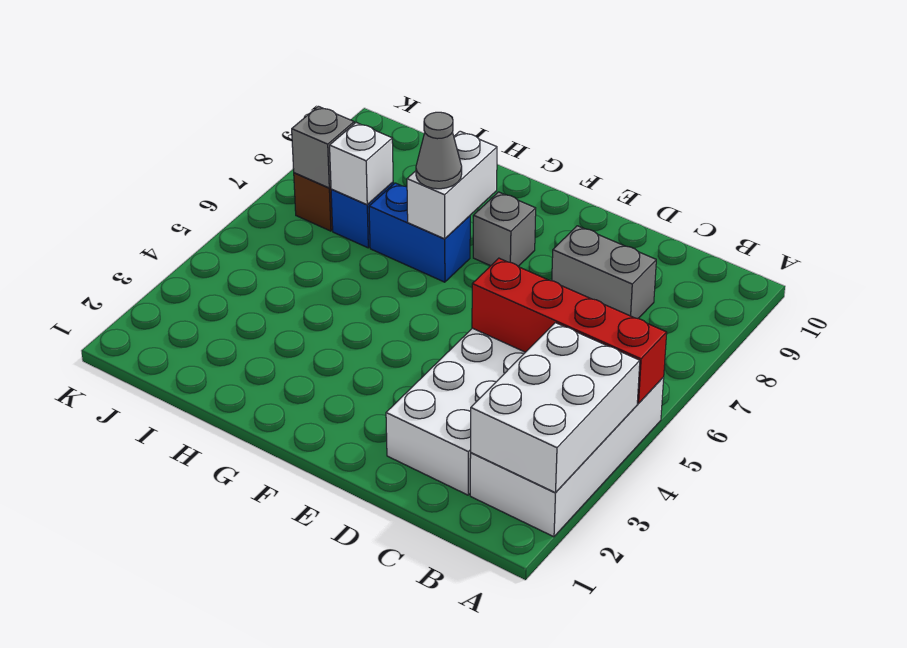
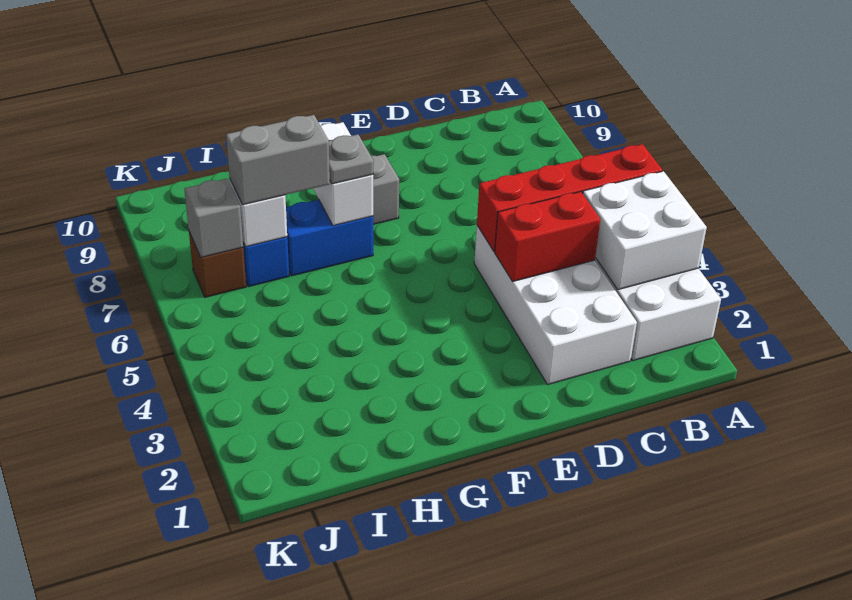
white brick A2:B4 level 2 -> white brick A3:B4 level 2
none -> red brick C4:D4 level 2
grey brick C8:D8 level 1 -> grey brick H7:I7 level 3
grey cone G7 level 3 -> grey plate G7 level 3

